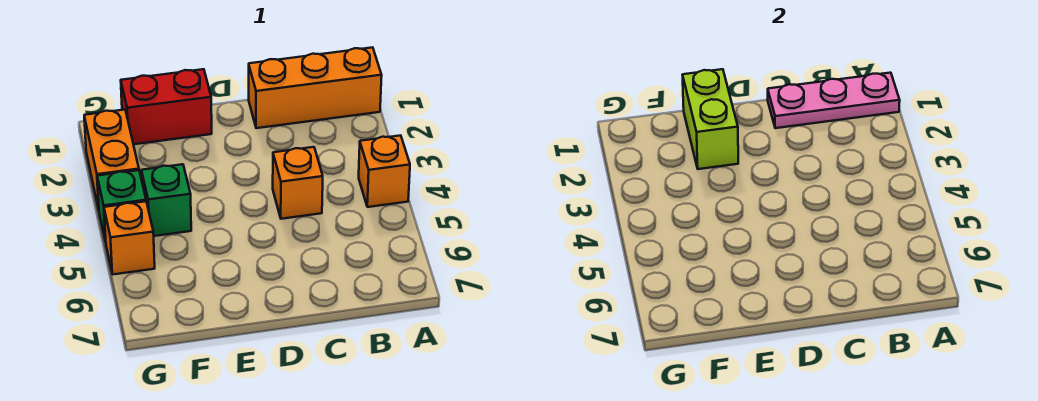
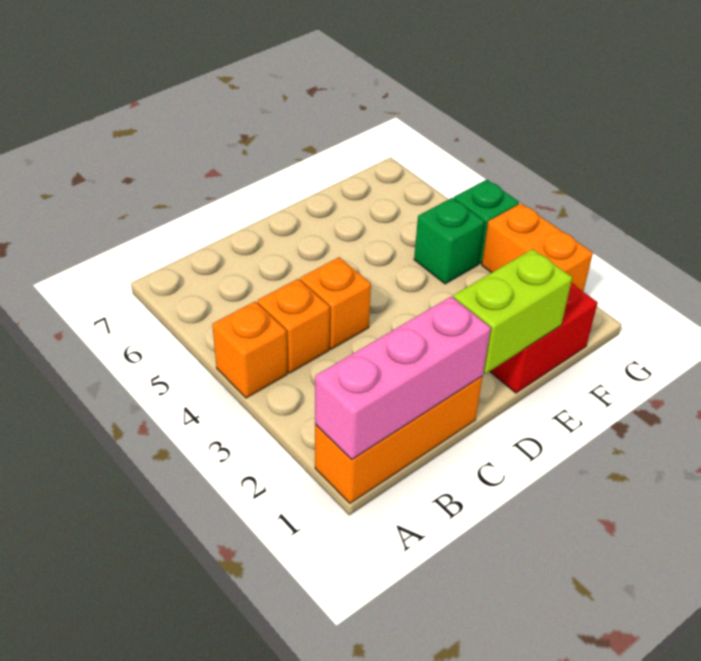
pink plate A1:C1 level 2 -> pink brick A1:C1 level 2
lime brick E1:E2 level 2 -> lime brick D1:E1 level 2
orange brick G5 level 1 -> orange brick B4 level 1

